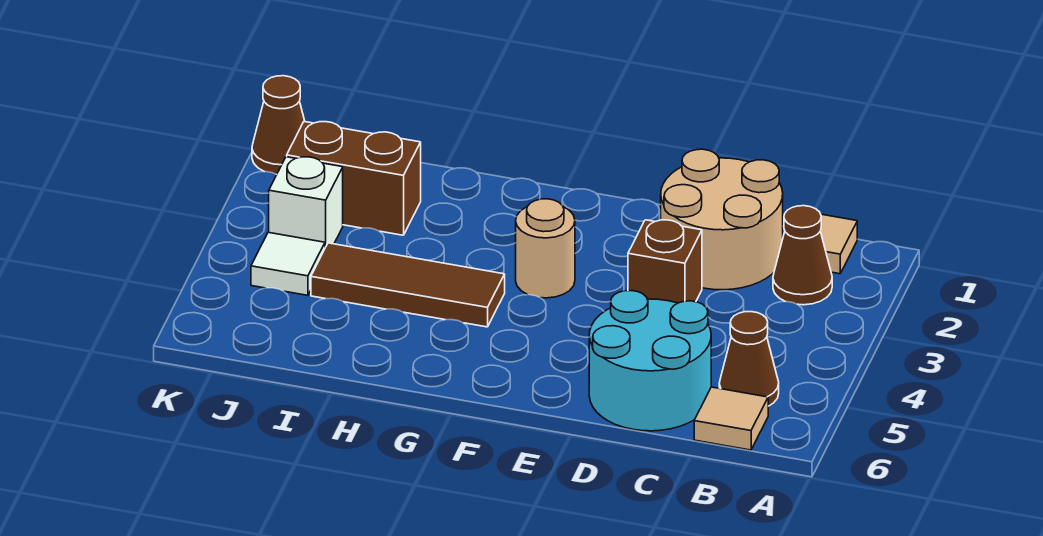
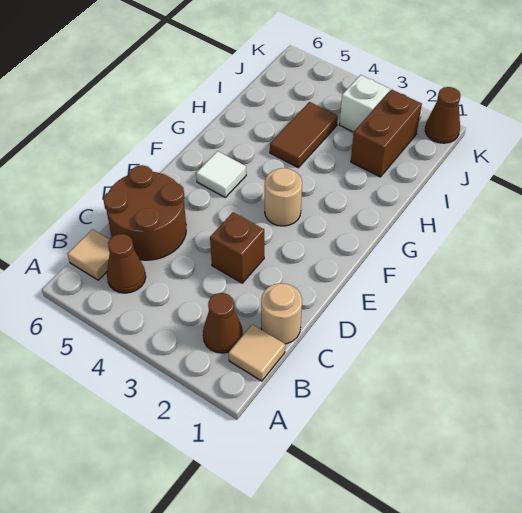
tan round brick C1:D2 level 1 -> tan round brick C1 level 1
cyan round brick C5:D6 level 1 -> brown round brick C5:D6 level 1
brown tile G4:I4 level 1 -> brown tile H4:I4 level 1
white tile J4 level 1 -> white tile F5 level 1

